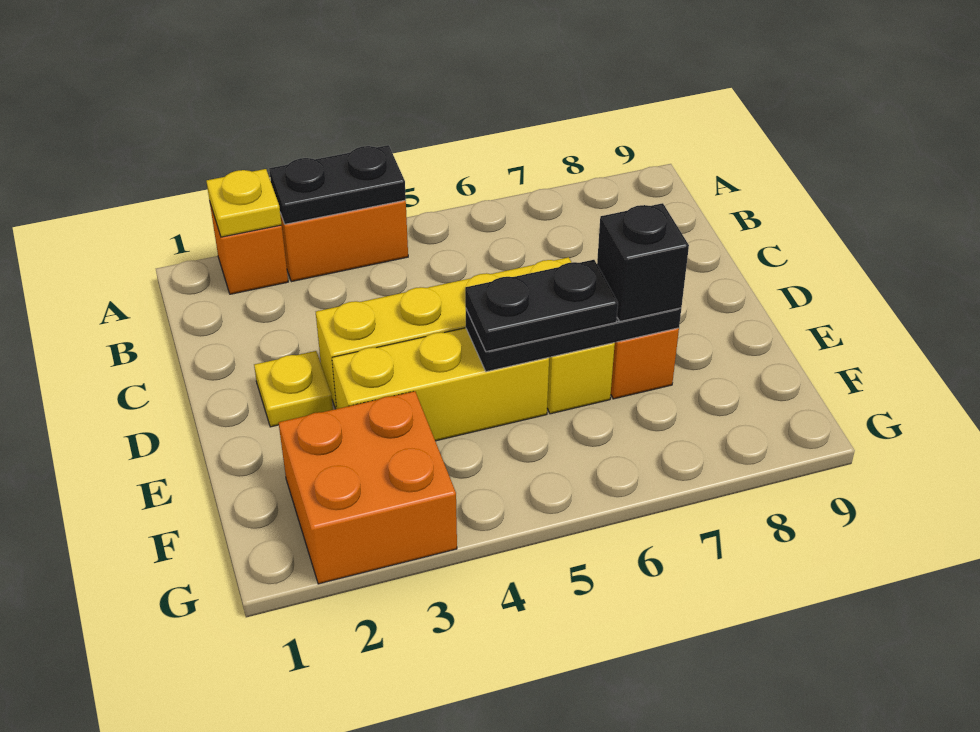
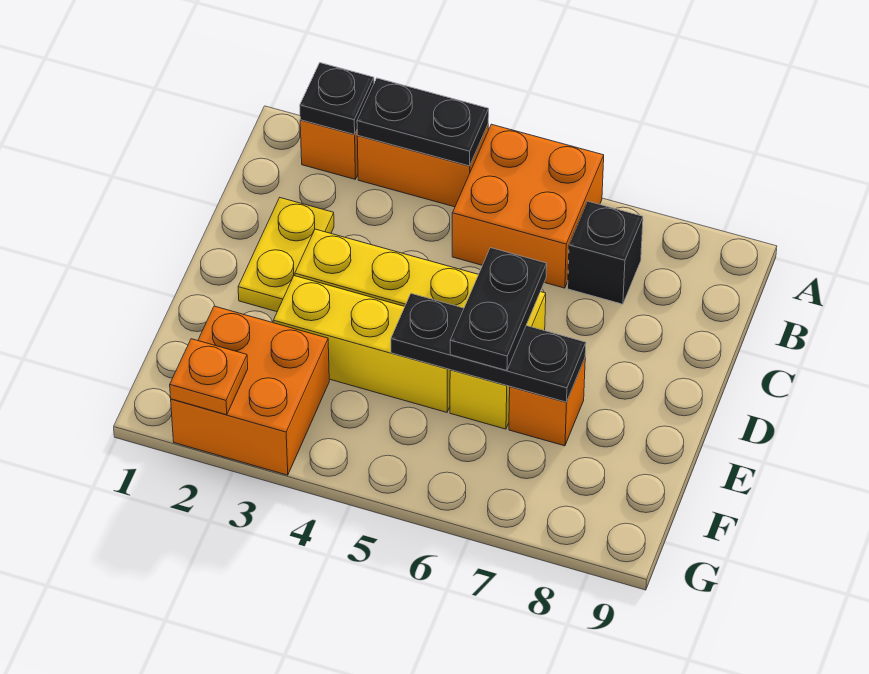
yellow plate A2 level 2 -> black plate A2 level 2
none -> orange brick A5:B6 level 1
yellow plate D2 level 1 -> yellow plate C2:D2 level 1
black plate E5:E6 level 3 -> black plate D6:E6 level 3
black brick E7 level 3 -> black brick B7 level 1
none -> orange plate G2 level 2

